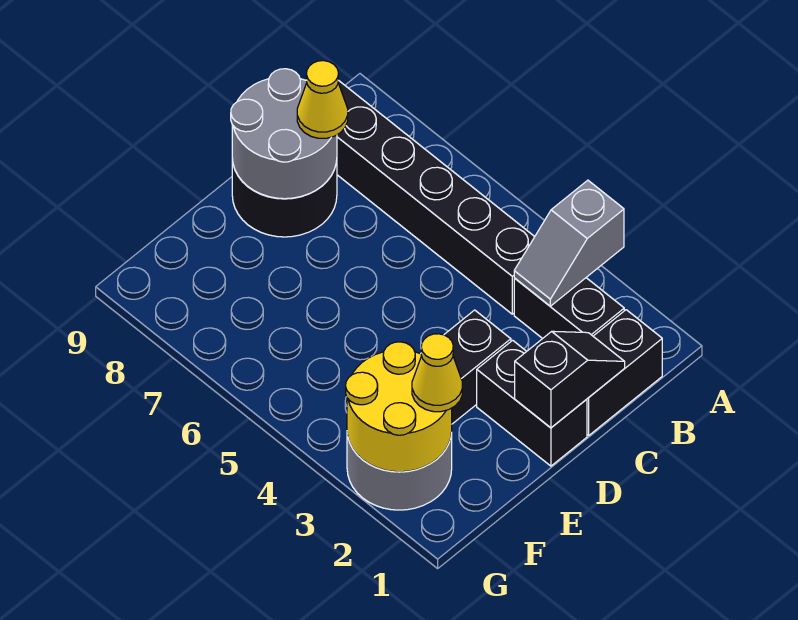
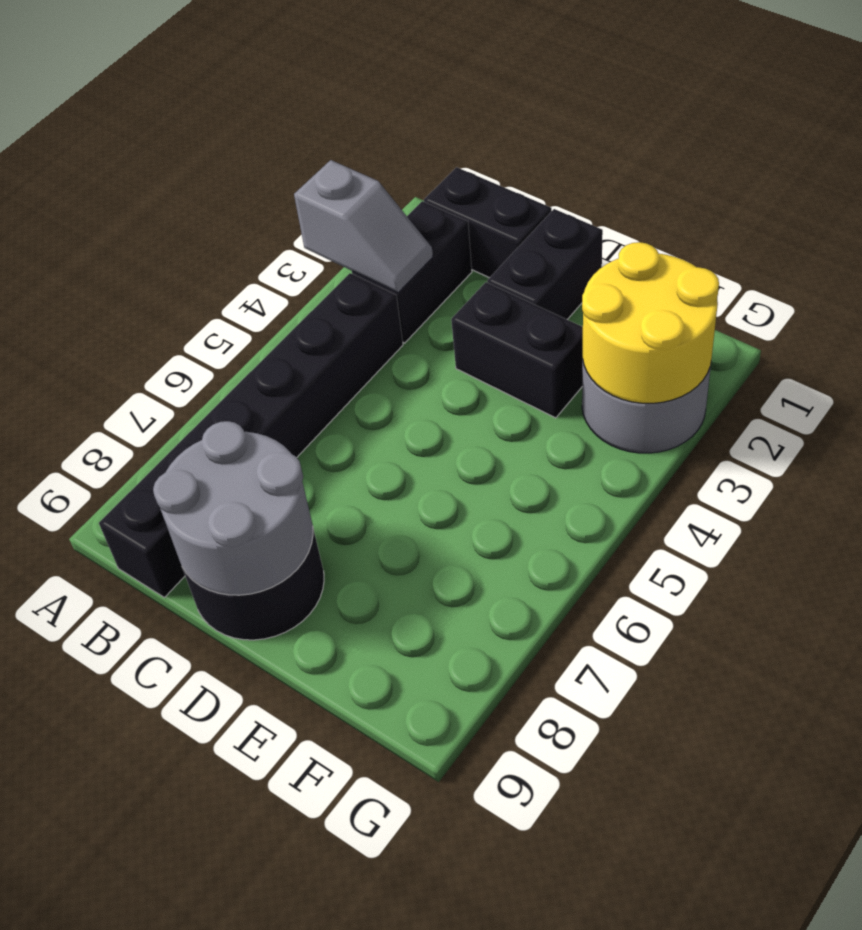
black slope C1:D1 level 2 top D -> none
yellow cone C8 level 3 -> none
yellow cone F2 level 3 -> none

